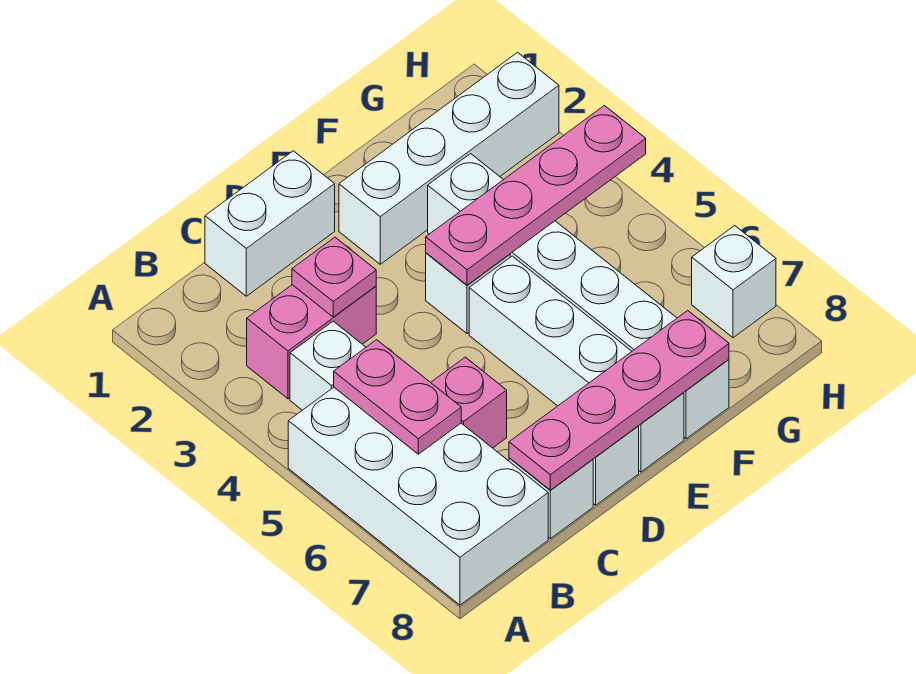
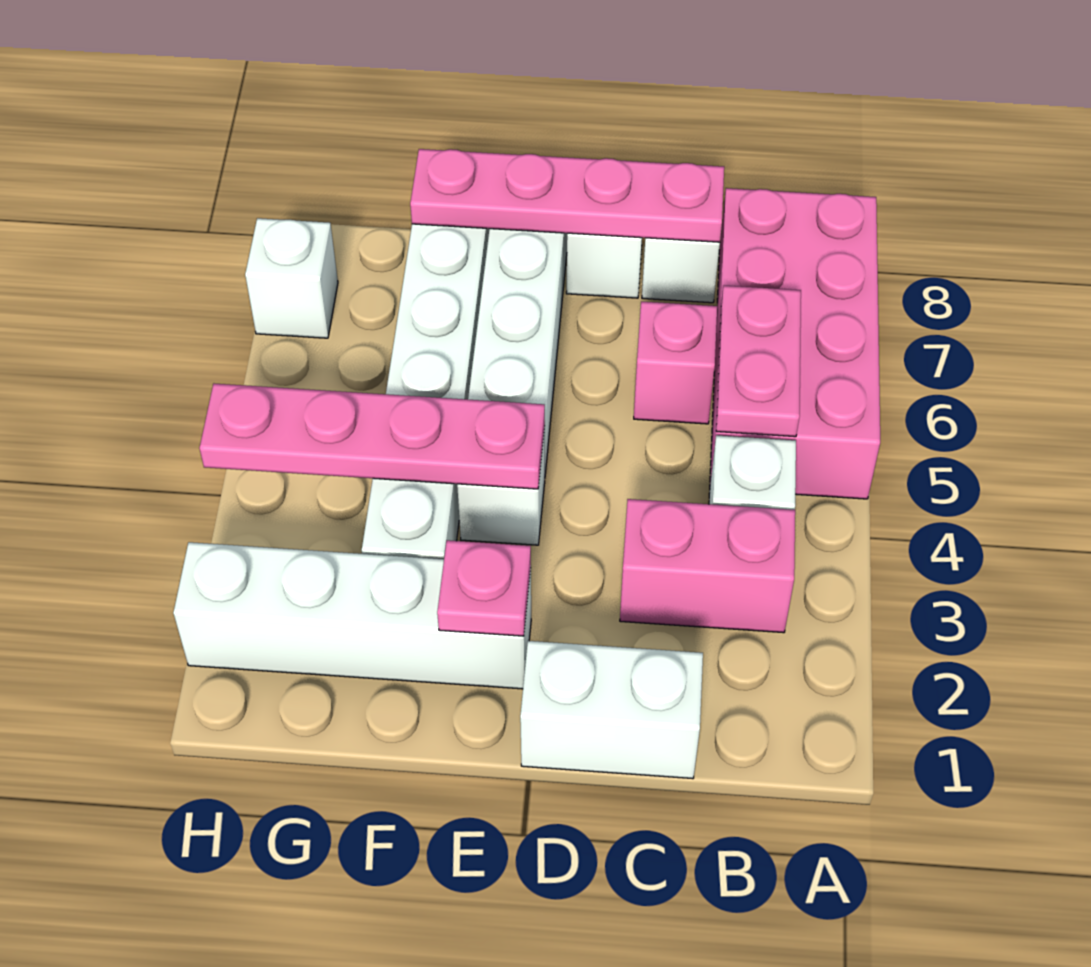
white brick A5:B8 level 1 -> pink brick A5:B8 level 1
pink plate C3 level 2 -> pink plate E2 level 2

